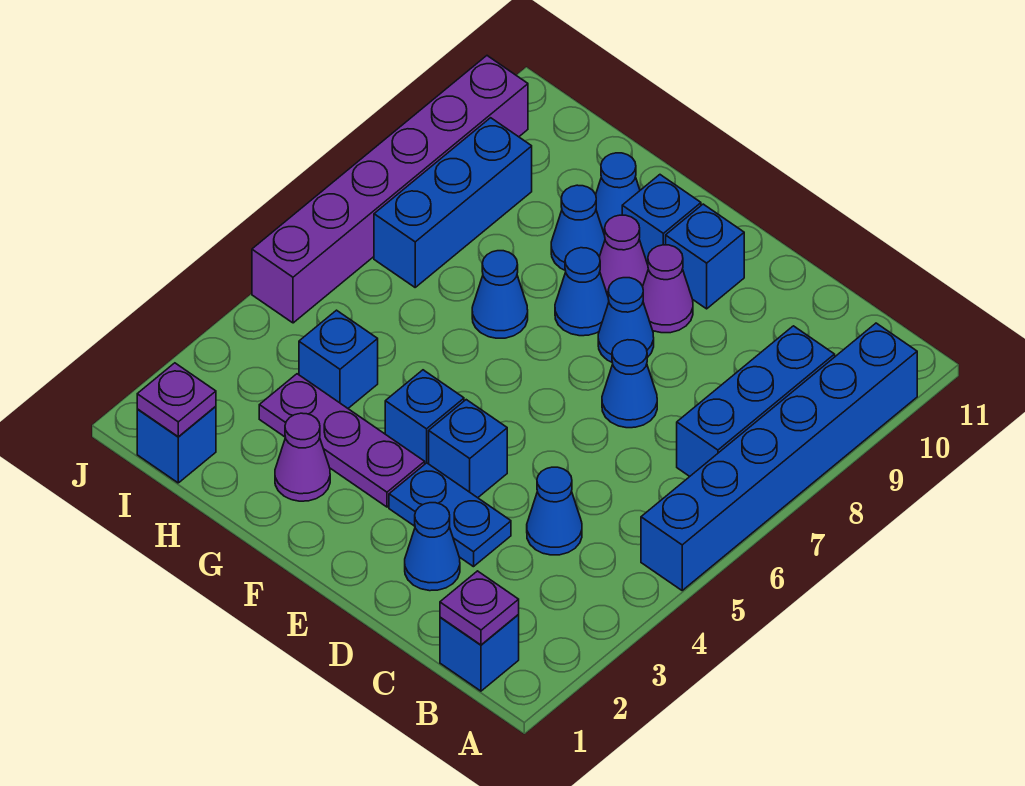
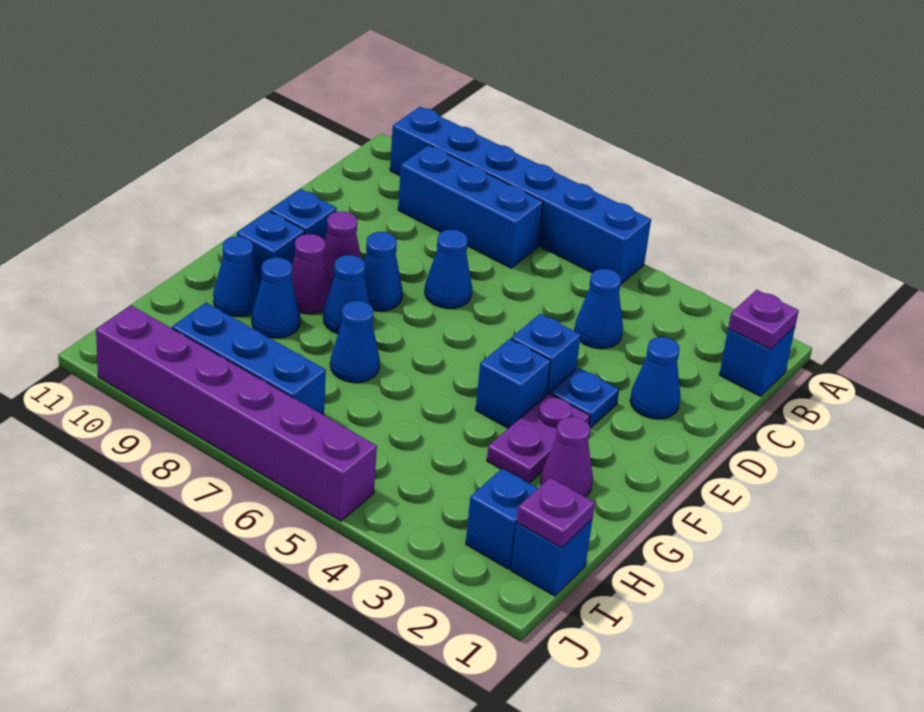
blue plate D3:E3 level 1 -> blue plate E3 level 1
purple plate F3:H3 level 1 -> purple plate F3:G3 level 1
blue brick H4 level 1 -> blue brick I2 level 1

